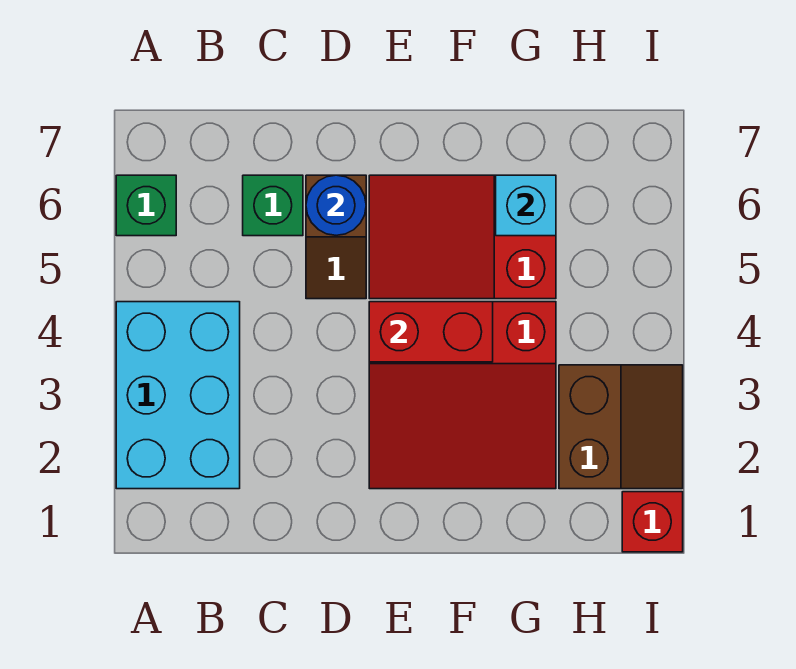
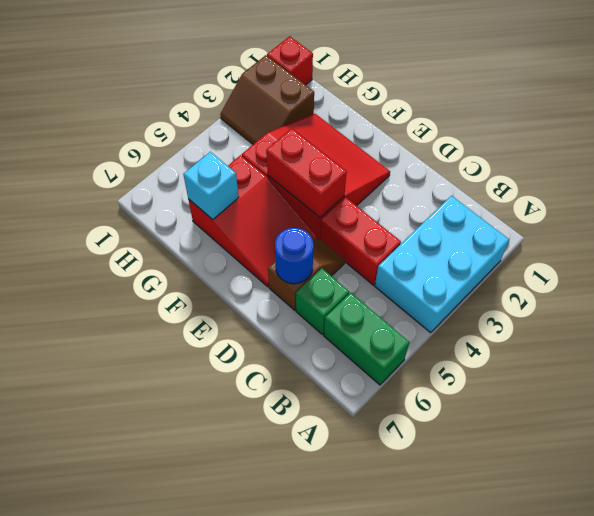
green brick A6 level 1 -> green brick A6:B6 level 1
none -> red brick C4:D4 level 1
brown slope H2:I3 level 1 top H -> brown slope H2:I3 level 1 top 2

